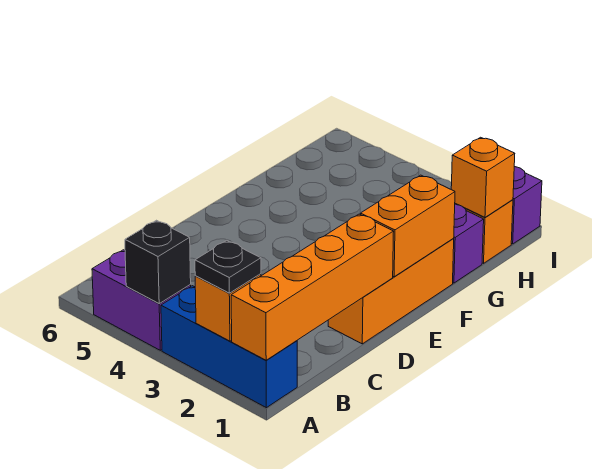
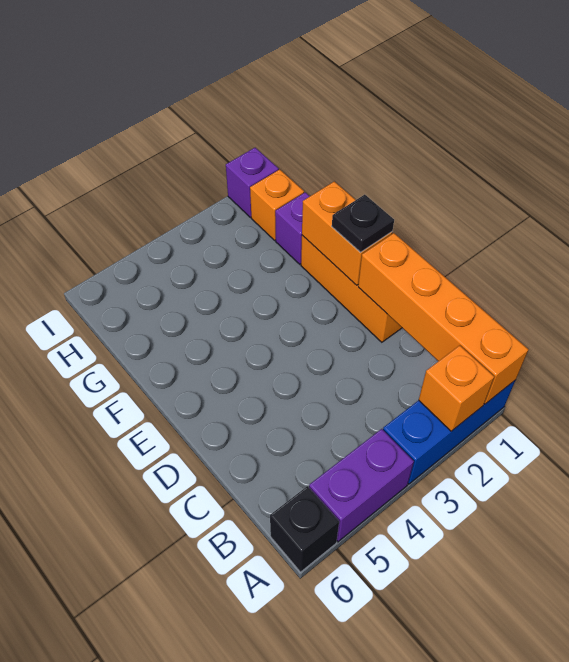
black plate A2 level 3 -> black plate E1 level 3
black brick A4 level 2 -> black brick A6 level 1
orange brick H1 level 2 -> none

